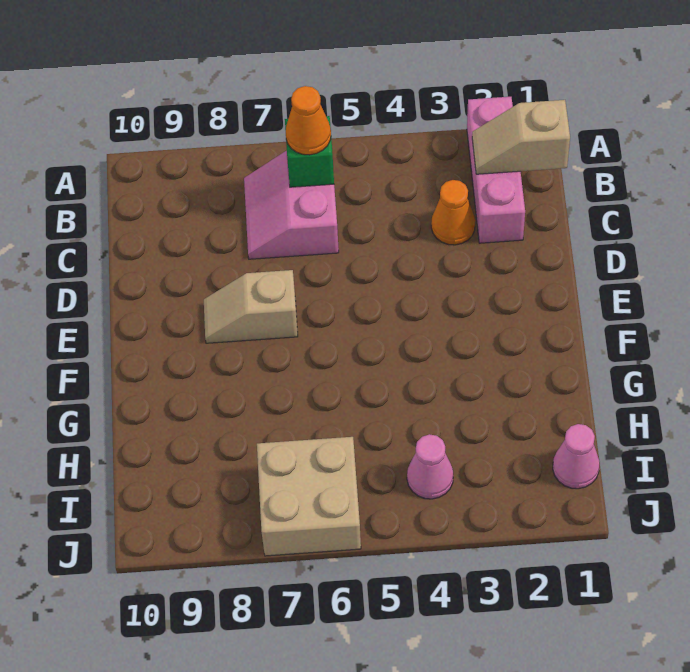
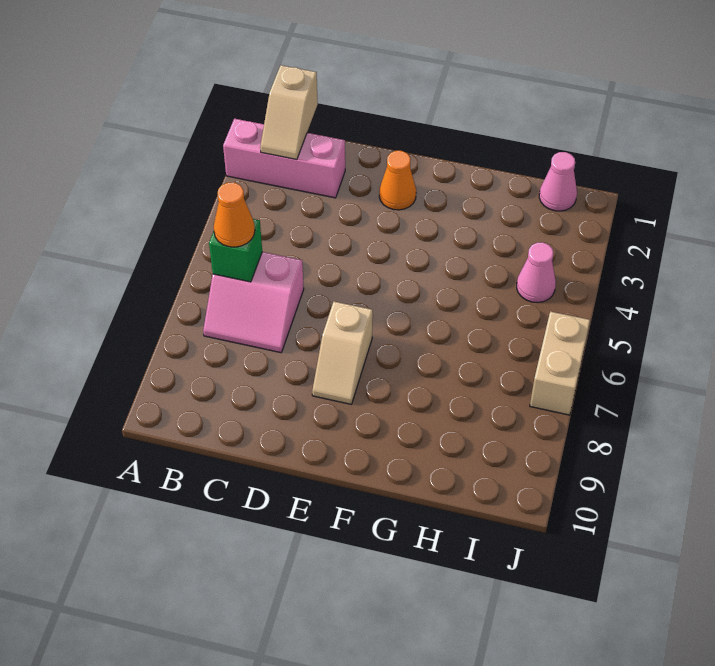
orange cone C3 level 1 -> orange cone E2 level 1
tan brick I6:J7 level 1 -> tan brick J6:J7 level 1

